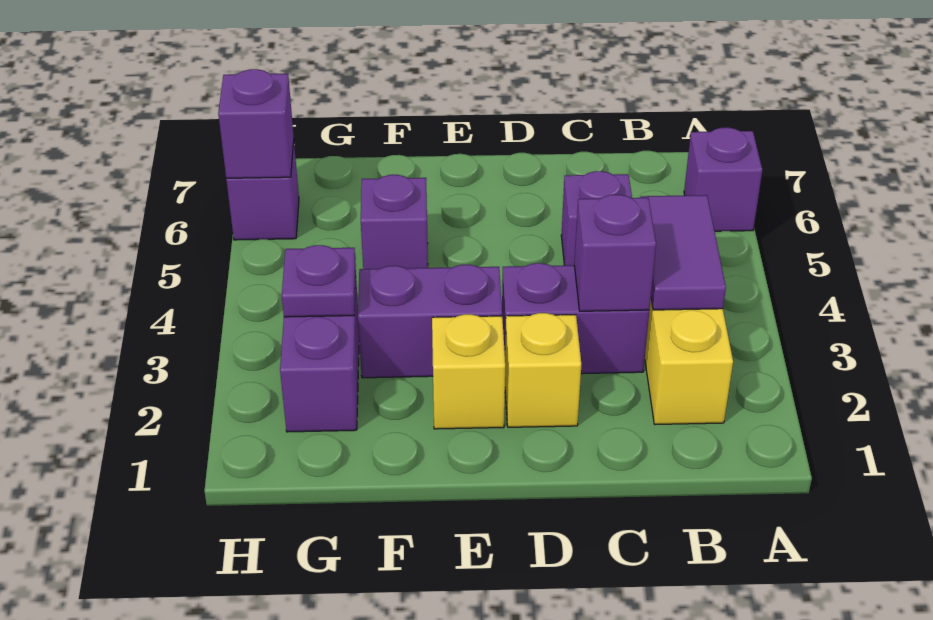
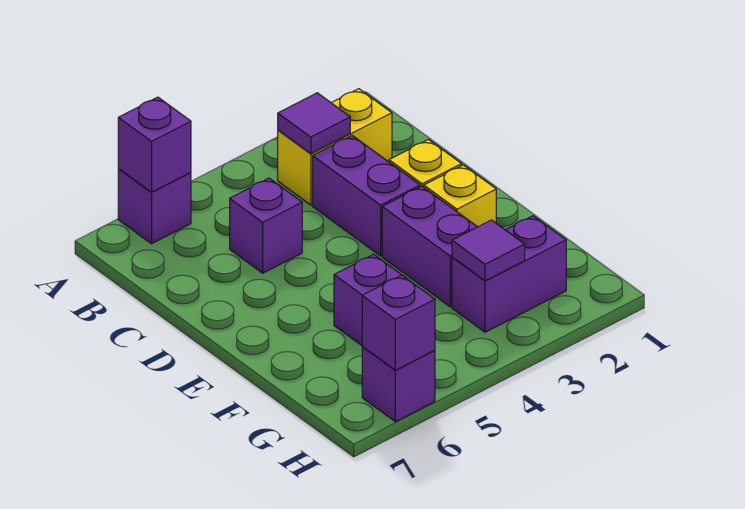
purple tile B3:B4 level 2 -> purple tile B3 level 2
purple brick C3 level 2 -> purple brick A6 level 2
purple plate G3 level 2 -> purple tile G3 level 2

